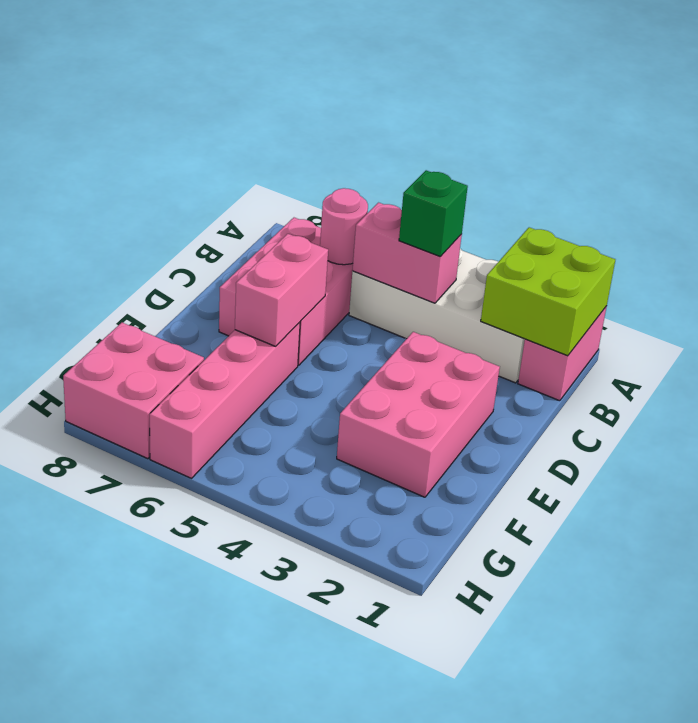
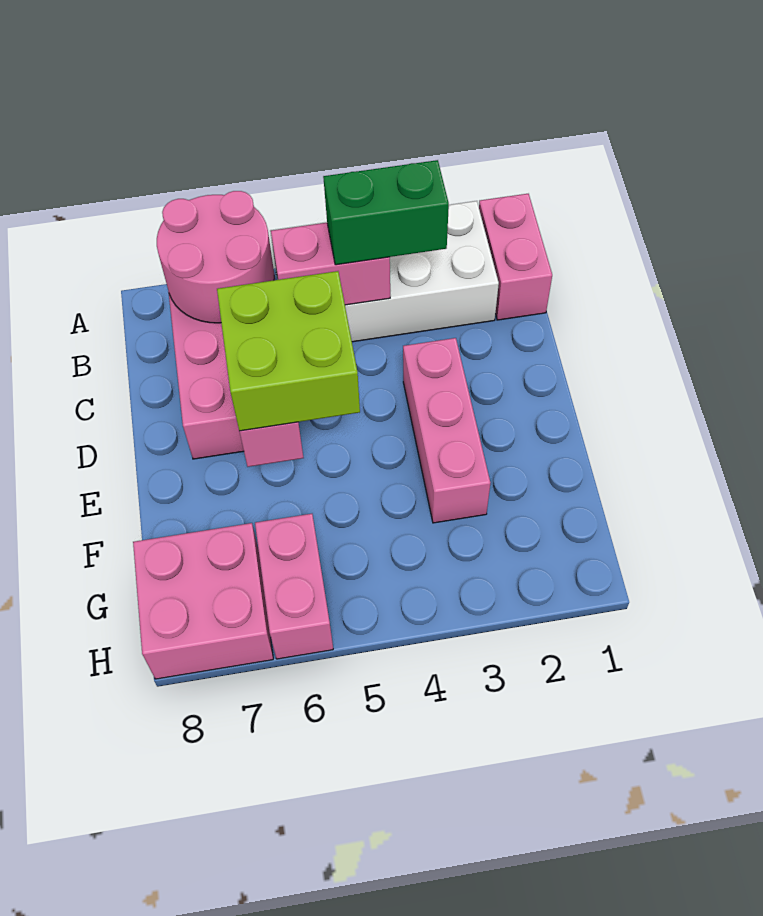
lime brick A1:B2 level 2 -> lime brick D5:E6 level 3
green brick B4 level 3 -> green brick B3:B4 level 3
pink round brick B6 level 2 -> pink round brick A6:B7 level 2
pink brick D2:F3 level 1 -> pink brick D3:F3 level 1
pink brick E6:H6 level 1 -> pink brick G6:H6 level 1

